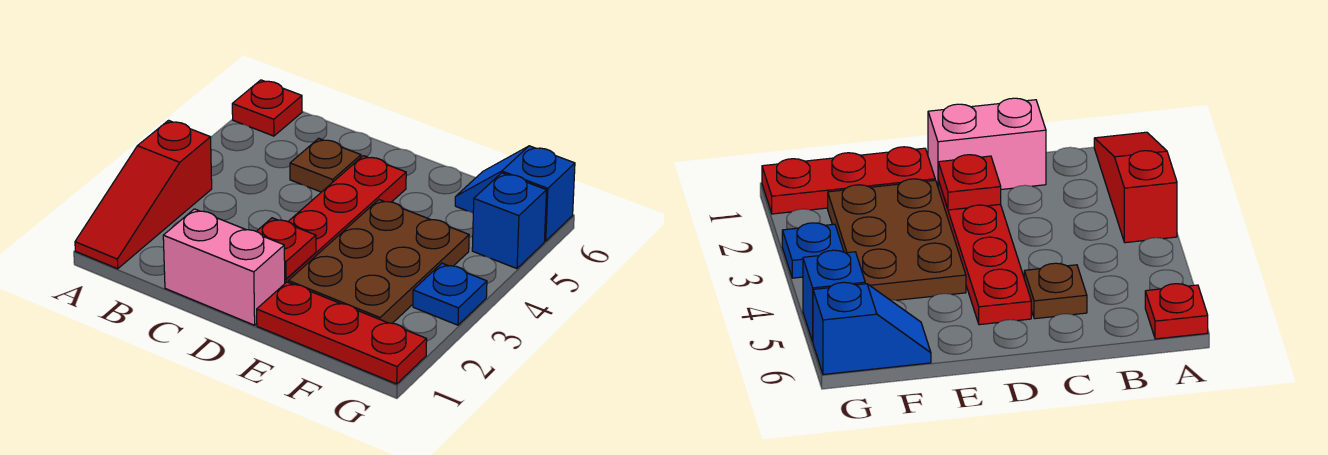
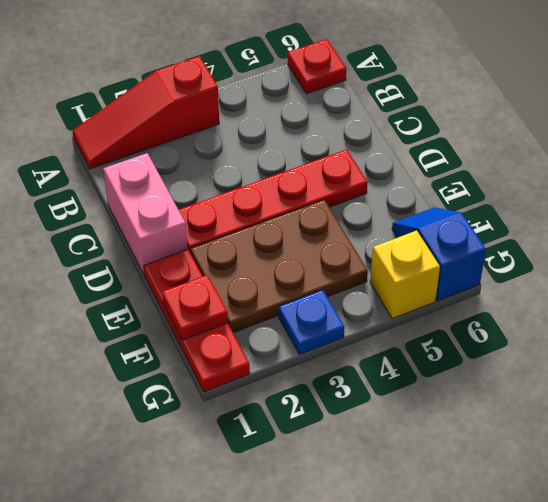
brown plate C5 level 1 -> none
red plate D2 level 2 -> red plate F1 level 2
blue brick G5 level 1 -> yellow brick G5 level 1

